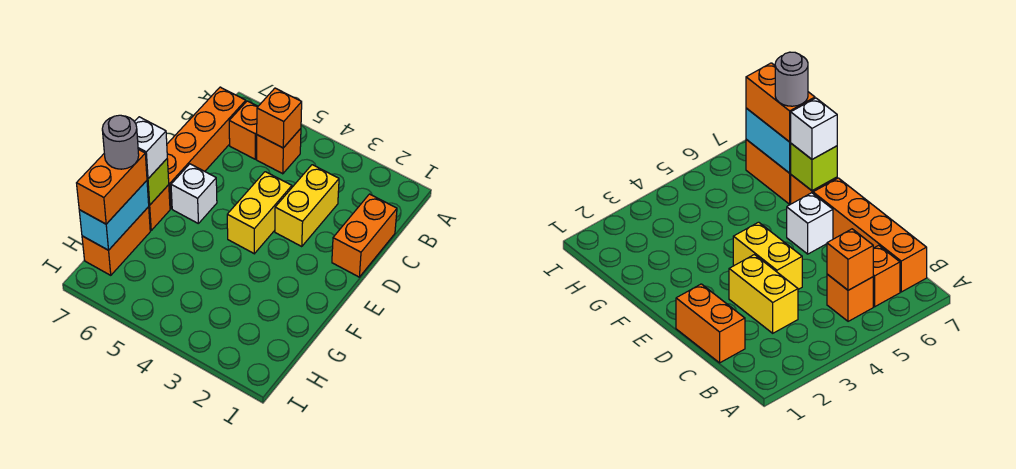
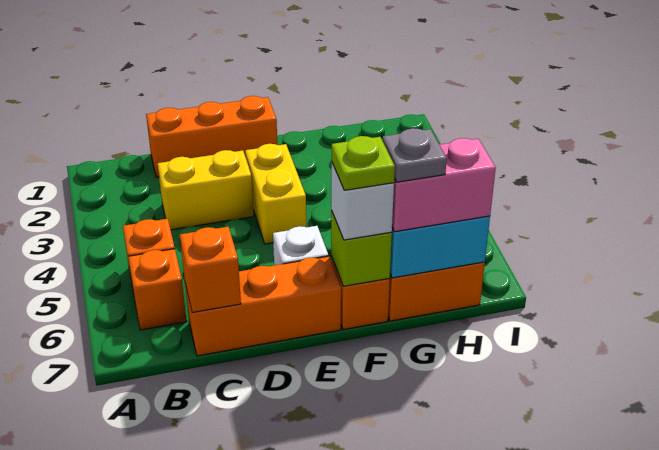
orange brick B5 level 2 -> orange brick C7 level 2
orange brick B7:E7 level 1 -> orange brick C7:E7 level 1
orange brick C1:D1 level 1 -> orange brick C1:E1 level 1
yellow brick D4:E4 level 1 -> yellow brick E3:E4 level 1
none -> lime plate F7 level 4
orange brick G7:H7 level 3 -> pink brick G7:H7 level 3
grey round brick G7 level 4 -> grey plate G7 level 4

